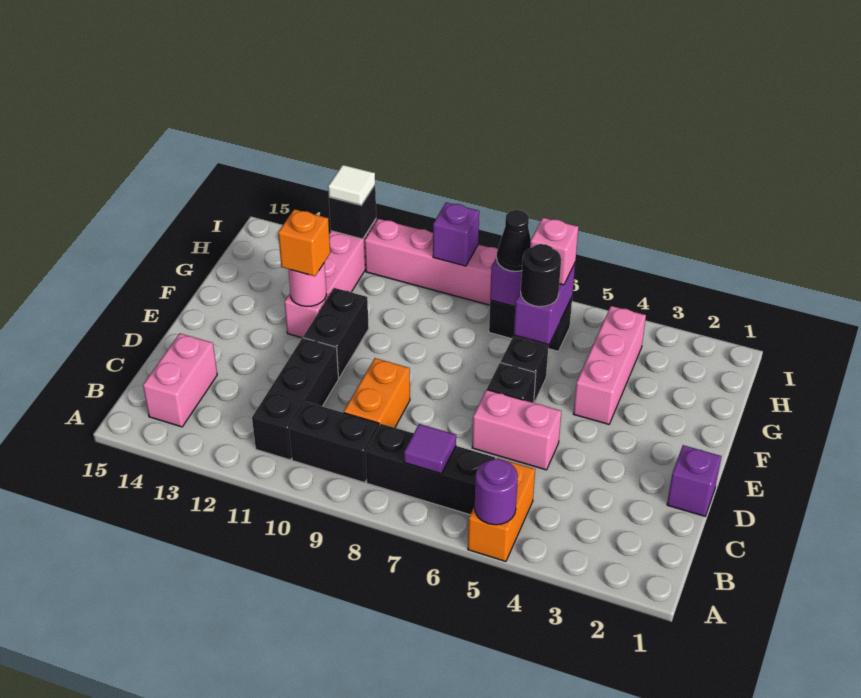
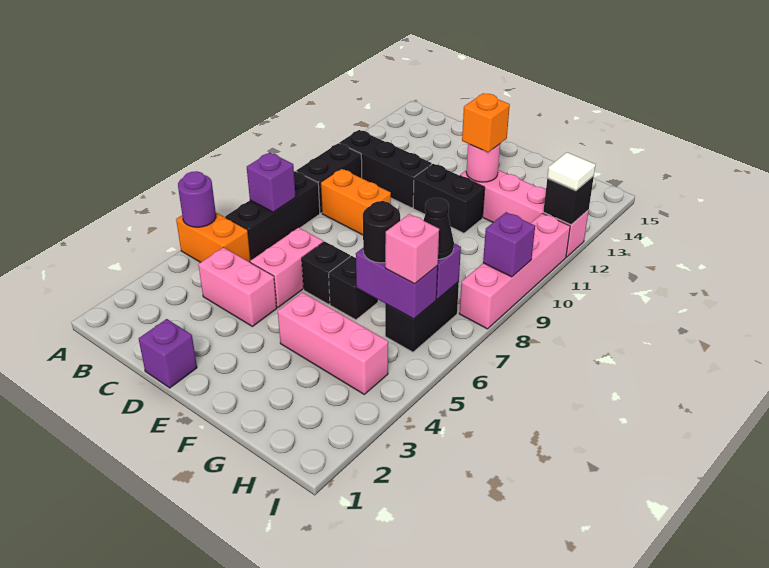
purple tile B7 level 2 -> purple brick B7 level 2
pink brick B14:C14 level 1 -> pink brick C4:D4 level 1

